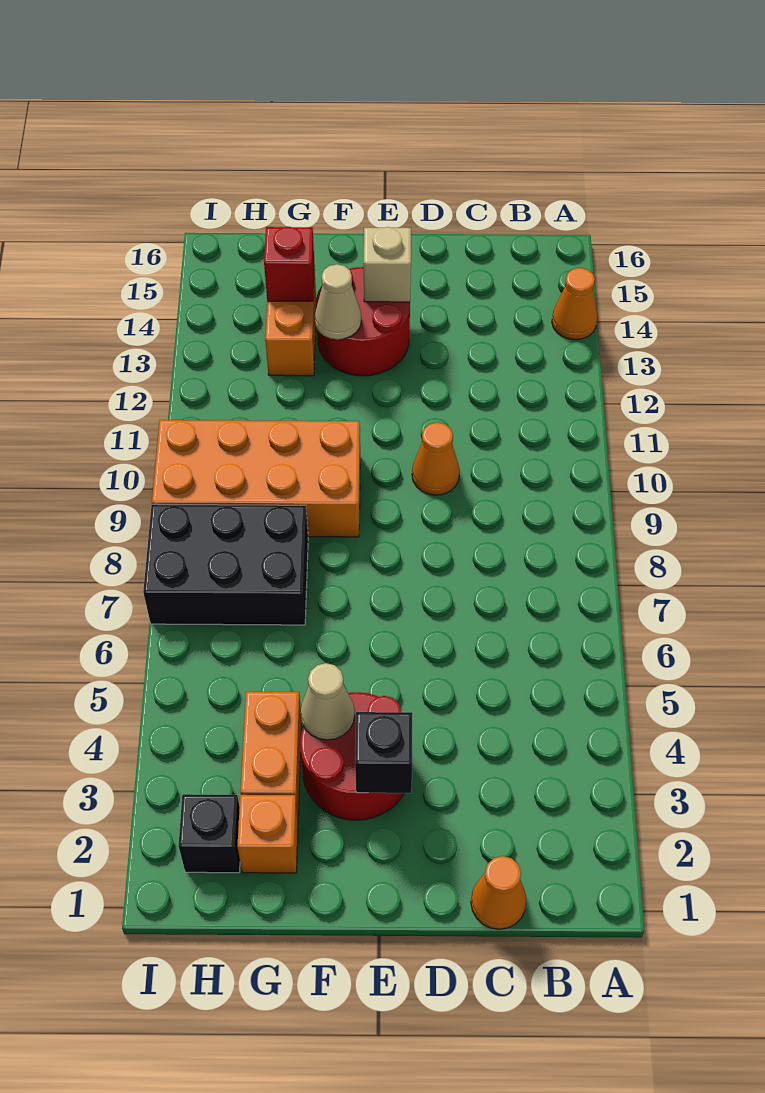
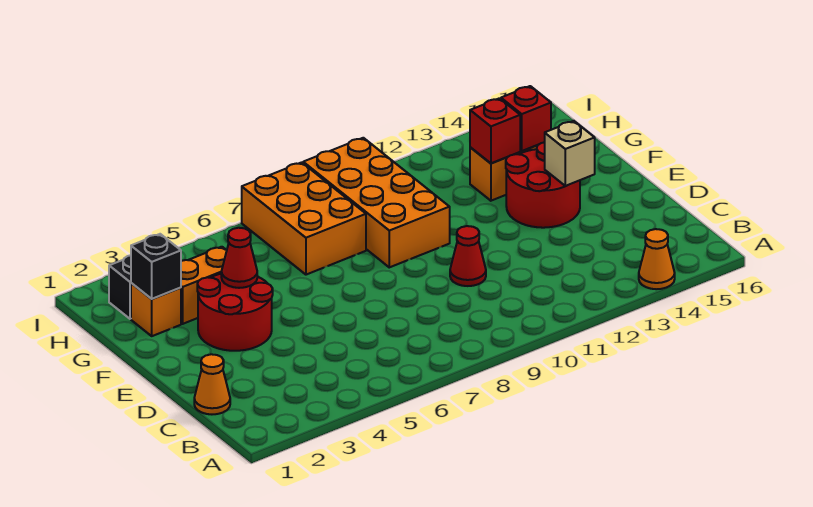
orange cone D10 level 1 -> red cone D10 level 1
black brick E3 level 2 -> black brick G2 level 2
tan cone F4 level 2 -> red cone F4 level 2
tan cone F13 level 2 -> none
black brick G7:I8 level 1 -> orange brick G7:I8 level 1
none -> red brick G13 level 2

